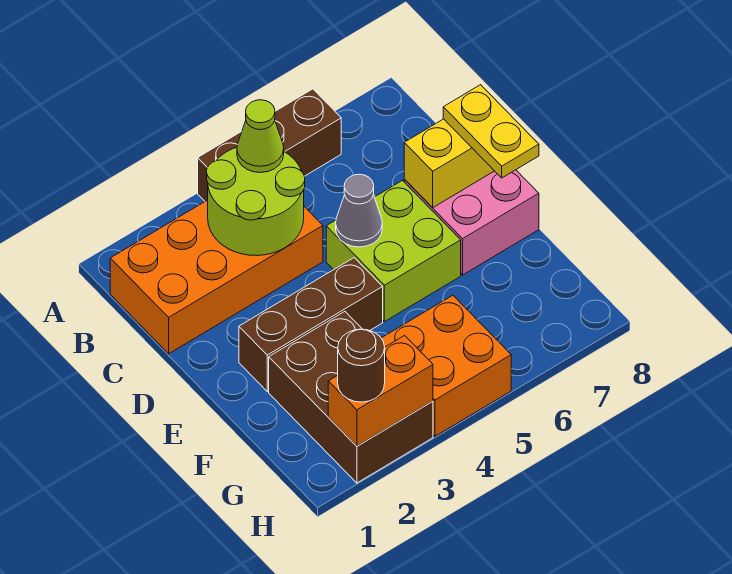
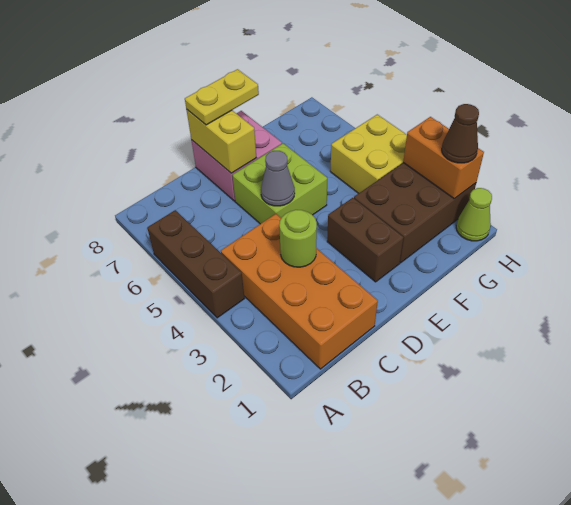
lime round brick B3:C4 level 2 -> lime round brick C3 level 2
lime cone B4 level 3 -> lime cone H1 level 1
brown brick E2:E4 level 1 -> brown brick E2:E3 level 1
orange brick G4:H5 level 1 -> yellow brick G4:H5 level 1
brown round brick H2 level 3 -> brown cone H2 level 3

